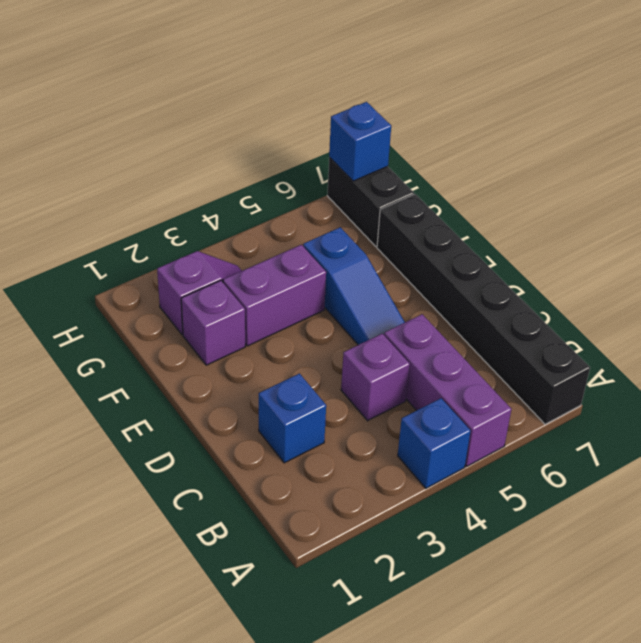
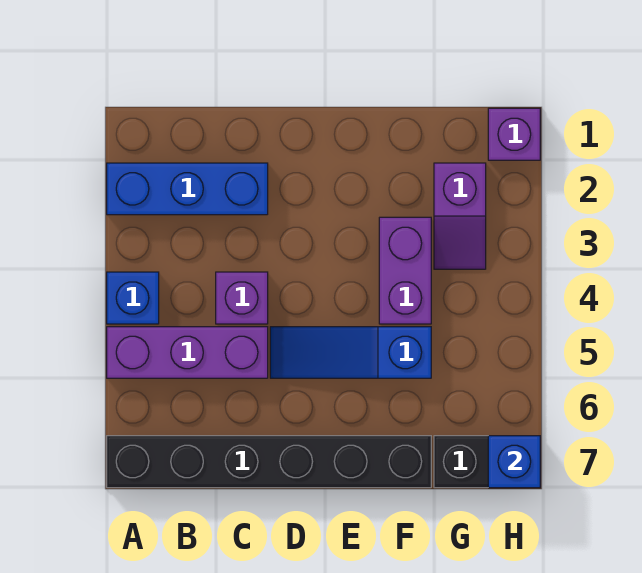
blue brick C2 level 1 -> blue brick A2:C2 level 1
purple brick F2 level 1 -> purple brick H1 level 1

